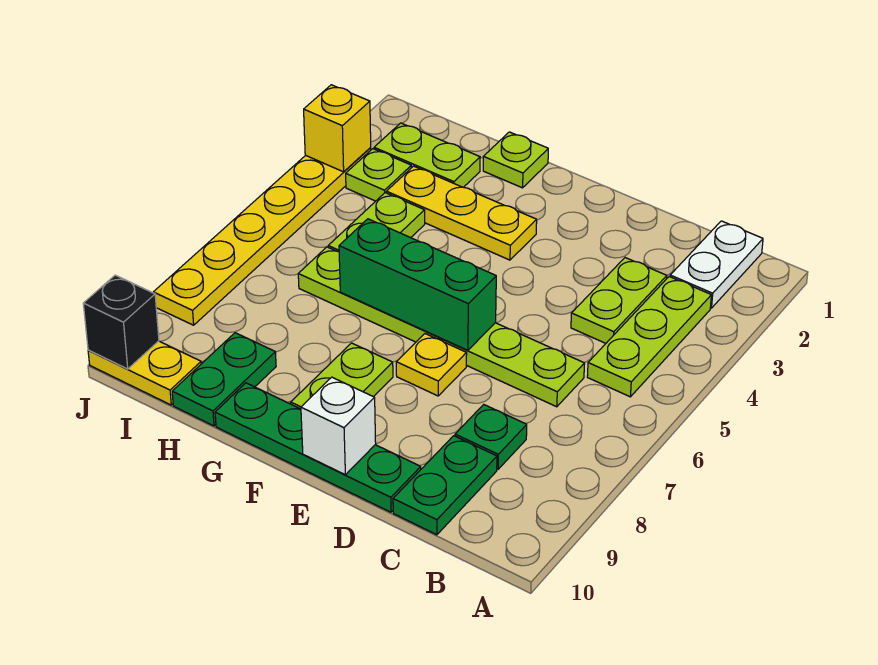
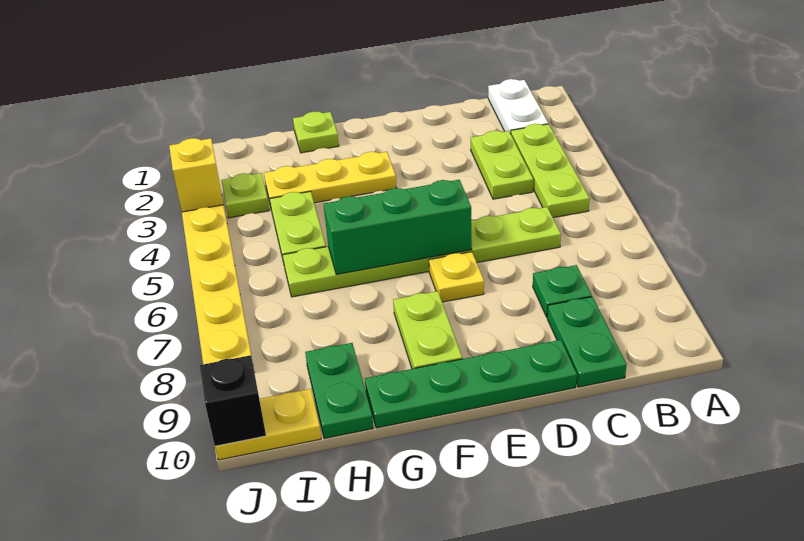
white brick E10 level 2 -> none
lime plate H2:I2 level 1 -> none

